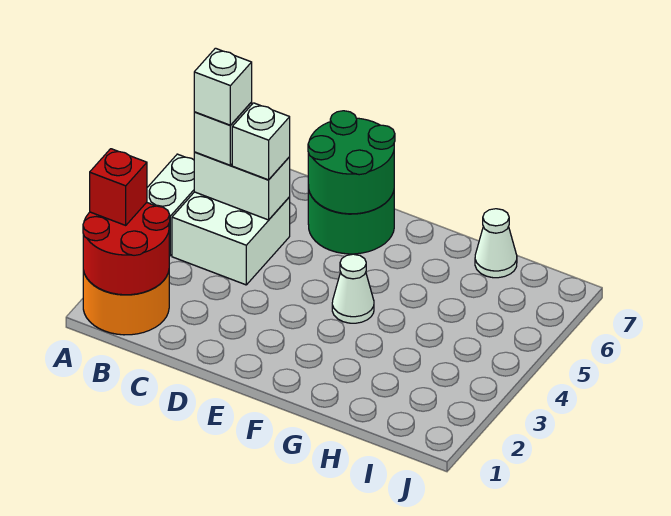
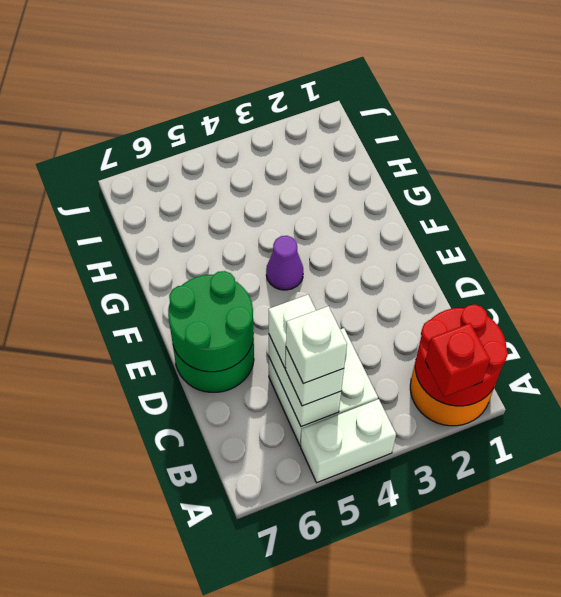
white cone F4 level 1 -> purple cone F4 level 1
white cone H7 level 1 -> none

